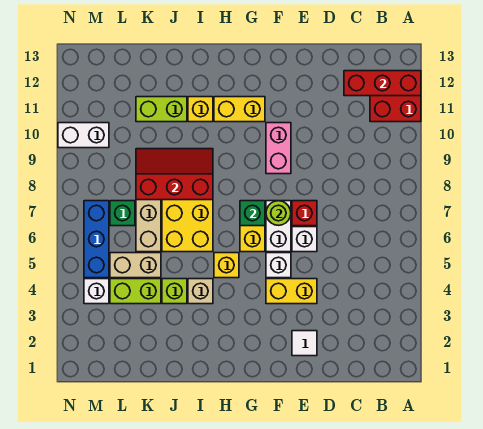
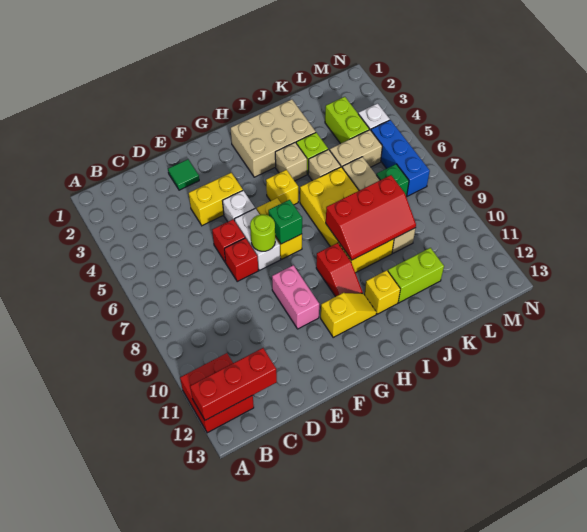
white tile E2 level 1 -> green tile E2 level 1
white brick E6 level 1 -> red brick E6 level 1
yellow brick G11:H11 level 1 -> yellow slope G11:H11 level 1 top G
none -> tan brick H2:J3 level 1
none -> red slope H9:H10 level 1 top 9
none -> tan brick J5 level 1
lime brick K4:L4 level 1 -> lime brick L3:L4 level 1
white brick M10:N10 level 1 -> none

